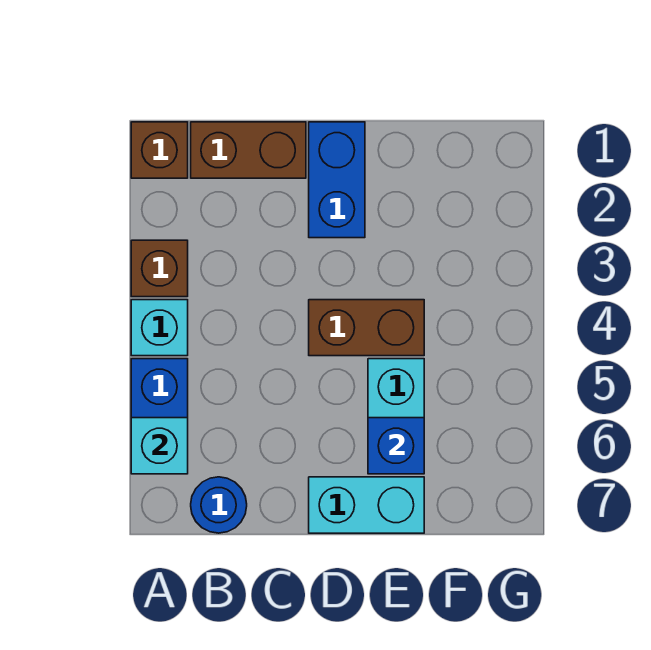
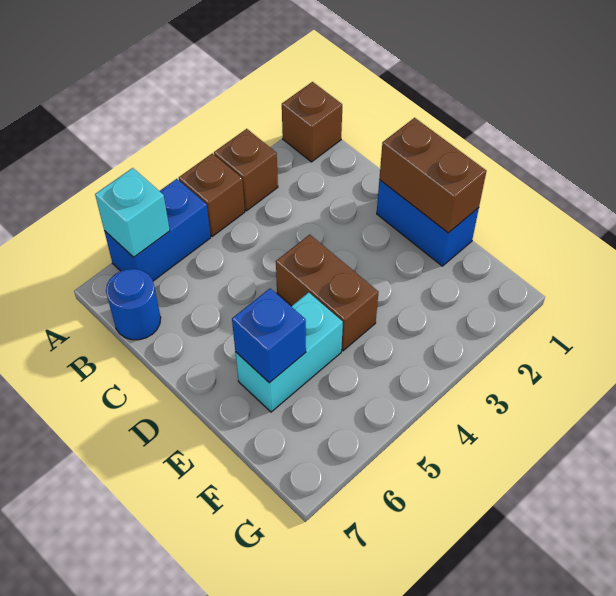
cyan brick A4 level 1 -> brown brick A4 level 1
brown brick B1:C1 level 1 -> brown brick D1:E1 level 2
blue brick D1:D2 level 1 -> blue brick D1:E1 level 1
cyan brick D7:E7 level 1 -> none

